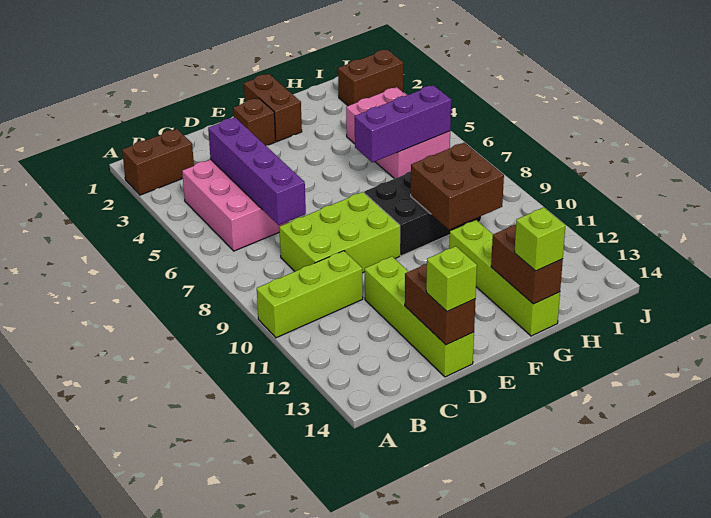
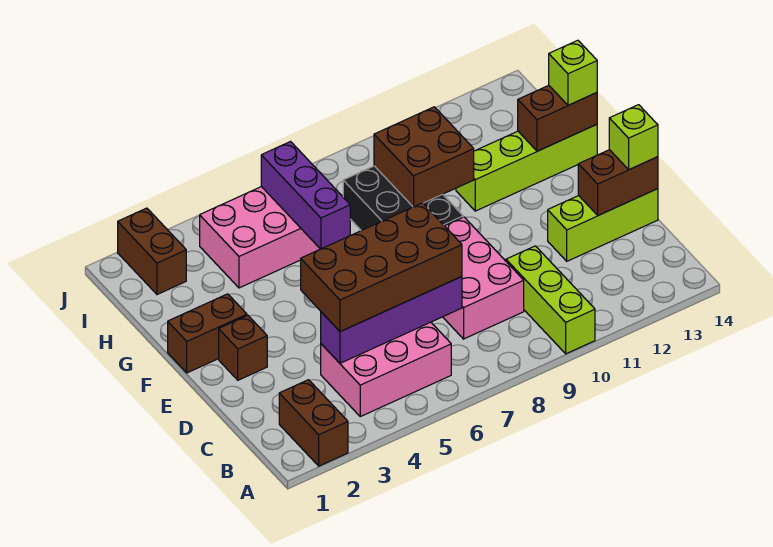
none -> brown brick C4:D7 level 3
lime brick C8:E9 level 1 -> pink brick C8:E9 level 1
lime brick D11:D14 level 1 -> lime brick D12:D14 level 1

